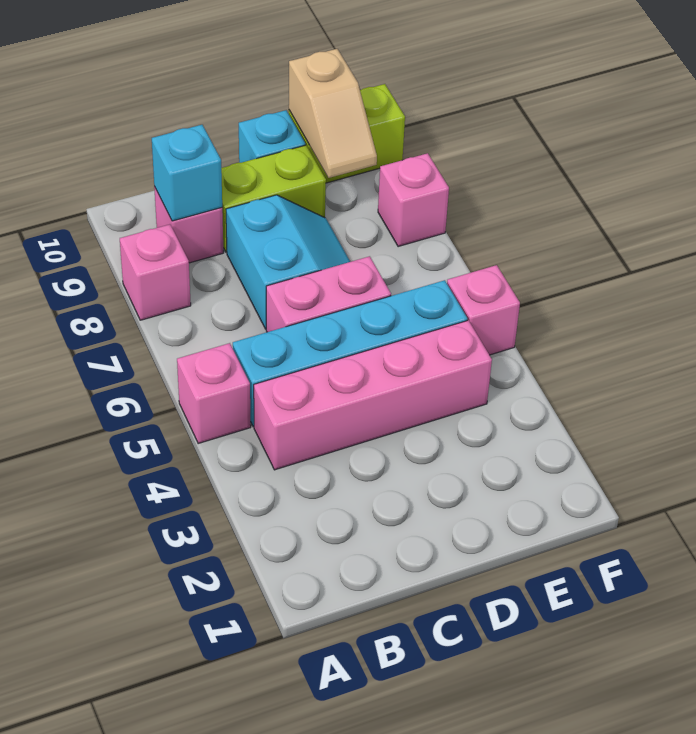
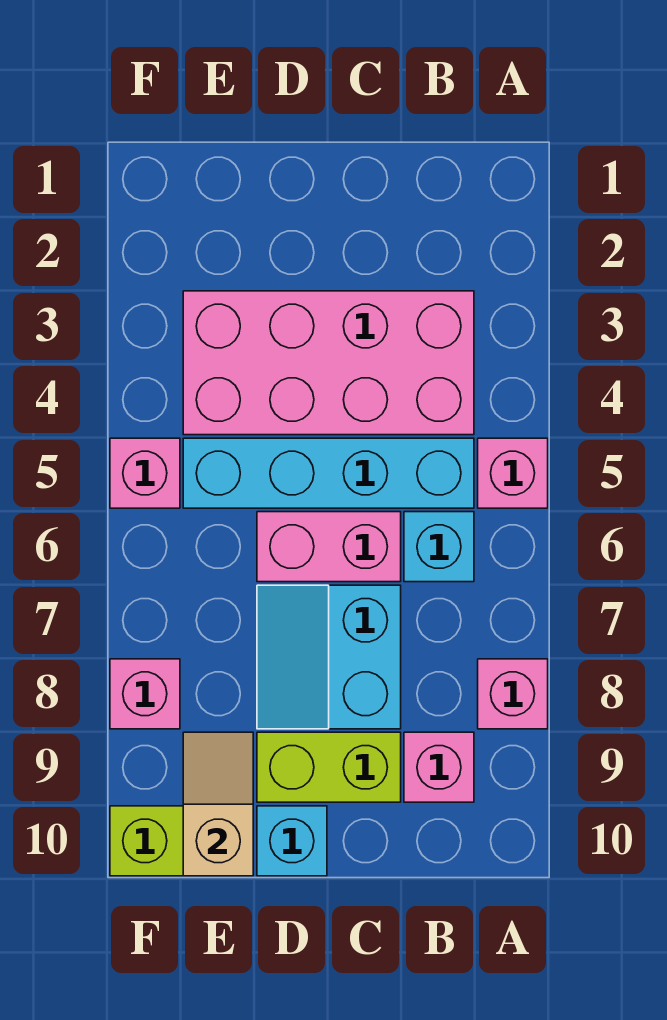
pink brick B4:E4 level 1 -> pink brick B3:E4 level 1
cyan brick B9 level 2 -> cyan brick B6 level 1

